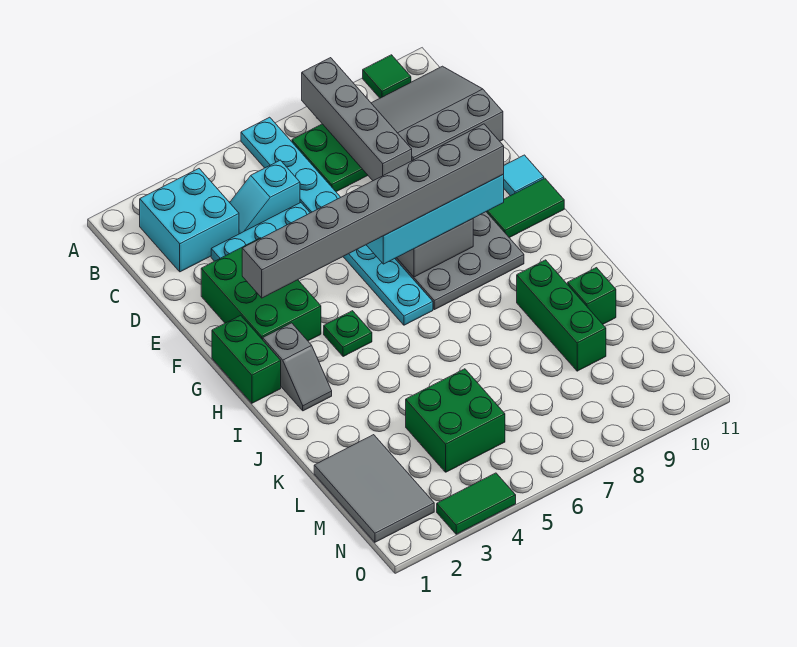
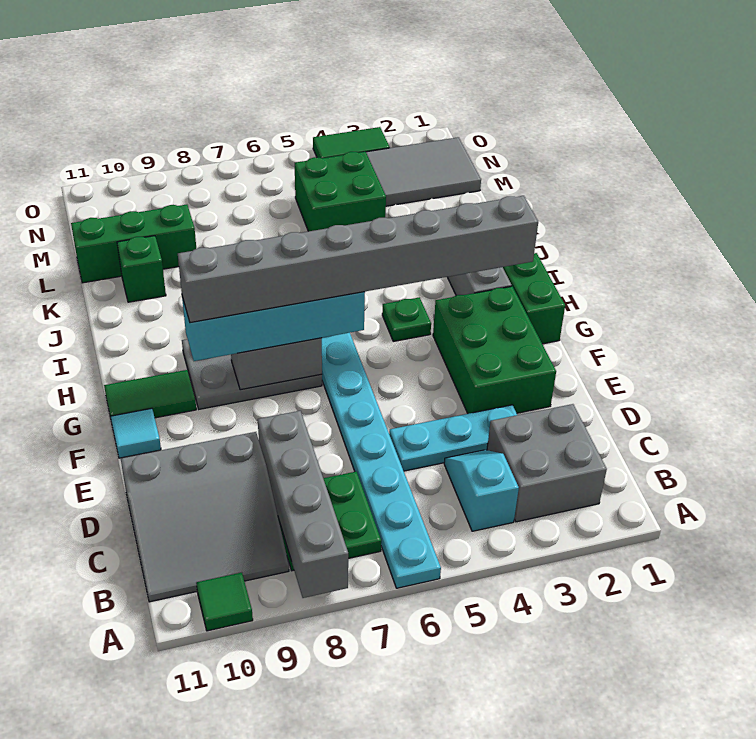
cyan brick B2:C3 level 1 -> grey brick B2:C3 level 1
cyan slope C4:C5 level 1 top 5 -> cyan slope B4:C4 level 1 top B
green brick J9:L9 level 1 -> green brick L9:L11 level 1
grey tile L1:N2 level 1 -> grey tile M1:N3 level 1

